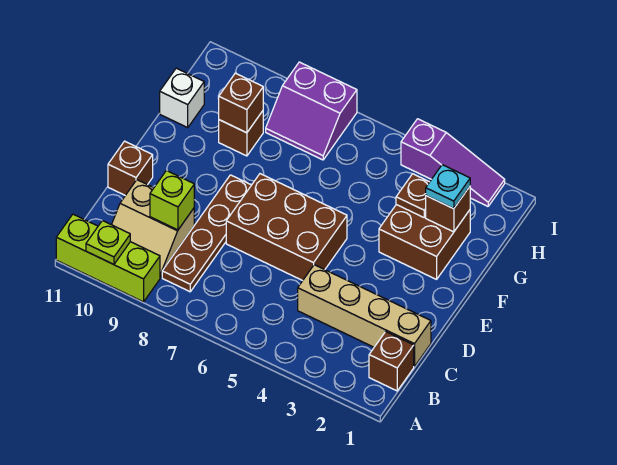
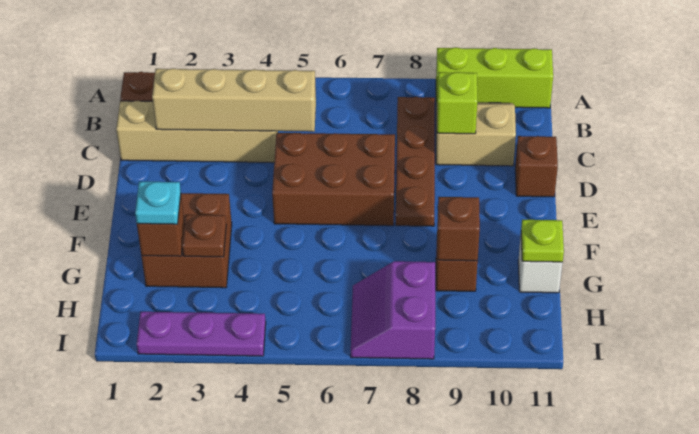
lime plate A10 level 2 -> lime plate G11 level 2
none -> tan brick C2:C5 level 2
purple slope H7:I8 level 1 top I -> purple slope H7:I8 level 1 top 8
purple slope I2:I4 level 1 top 4 -> purple plate I2:I4 level 1

